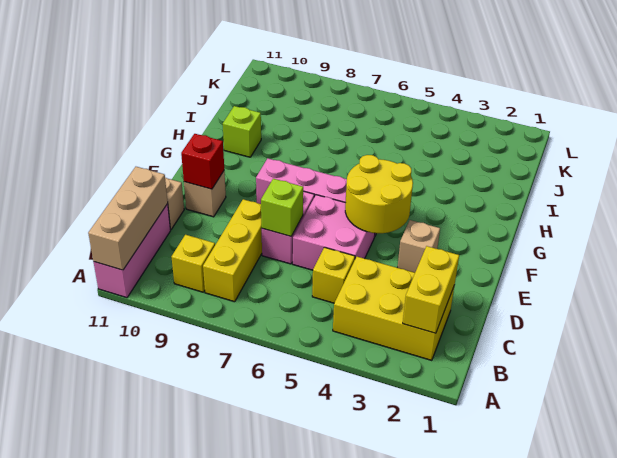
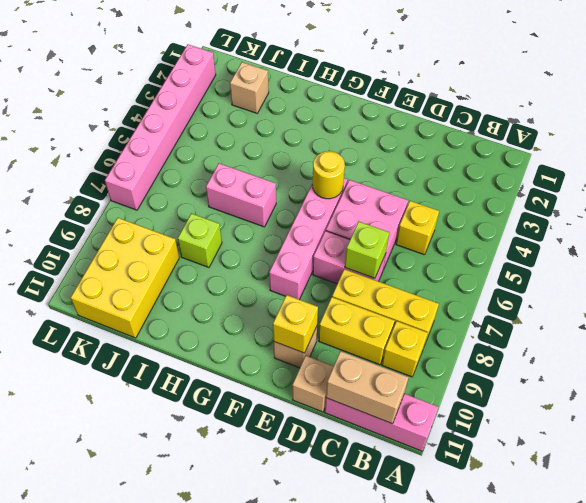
tan brick A11:C11 level 2 -> tan brick B11:C11 level 2
yellow brick B2:C4 level 1 -> yellow brick J9:K11 level 1
yellow brick B2:C2 level 2 -> yellow brick C9:D9 level 1
tan brick E3 level 1 -> tan brick J2 level 1
yellow round brick E4:F5 level 2 -> yellow round brick F5 level 2
red brick E10 level 2 -> yellow brick E10 level 2
none -> pink brick H6:I6 level 1
lime brick H10 level 1 -> lime brick I8 level 1
none -> pink brick L2:L7 level 1

